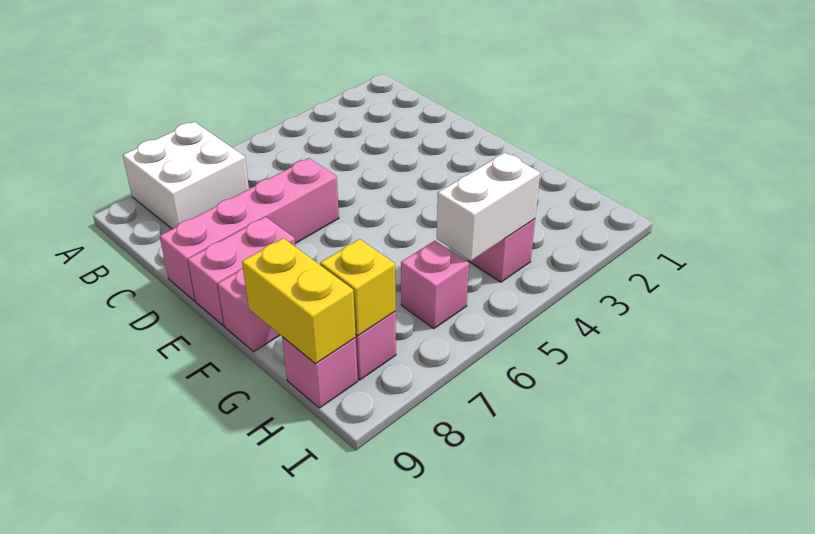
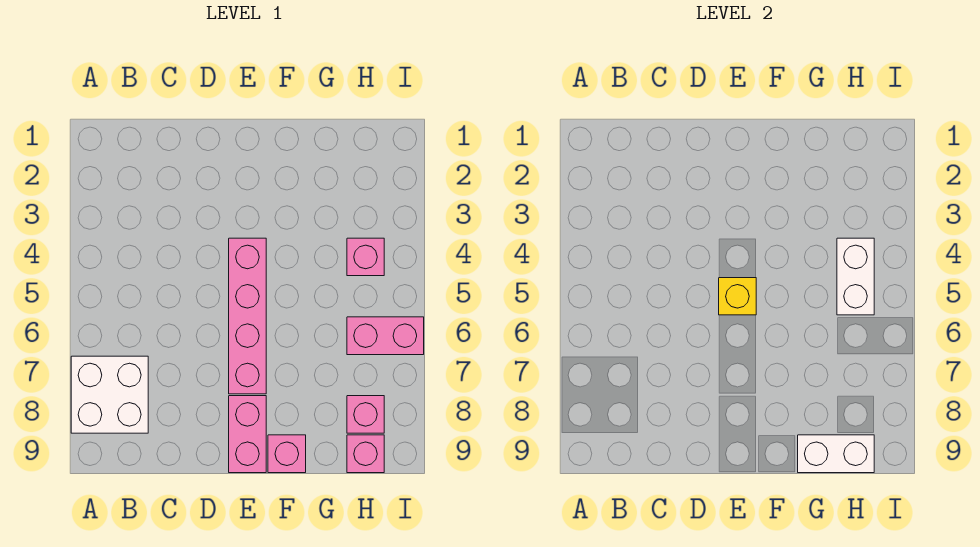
pink brick D6:D9 level 1 -> pink brick E4:E7 level 1
yellow brick G9:H9 level 2 -> white brick G9:H9 level 2
pink brick H6 level 1 -> pink brick H6:I6 level 1
yellow brick H8 level 2 -> yellow brick E5 level 2

